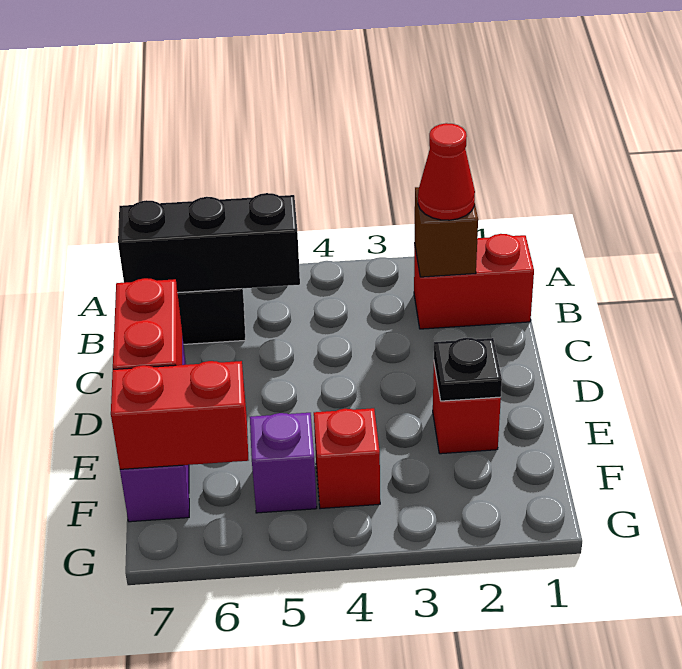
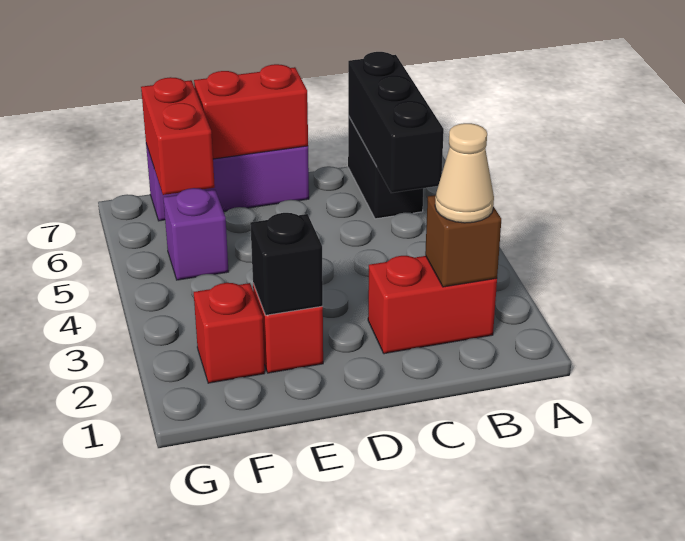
red brick B1:B2 level 1 -> red brick B2:C2 level 1
red cone B2 level 3 -> tan cone B2 level 3
black plate E2 level 2 -> black brick E2 level 2
red brick F4 level 1 -> red brick F2 level 1

